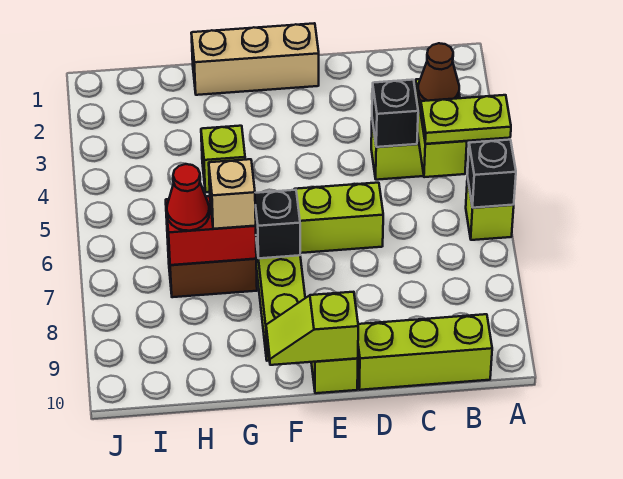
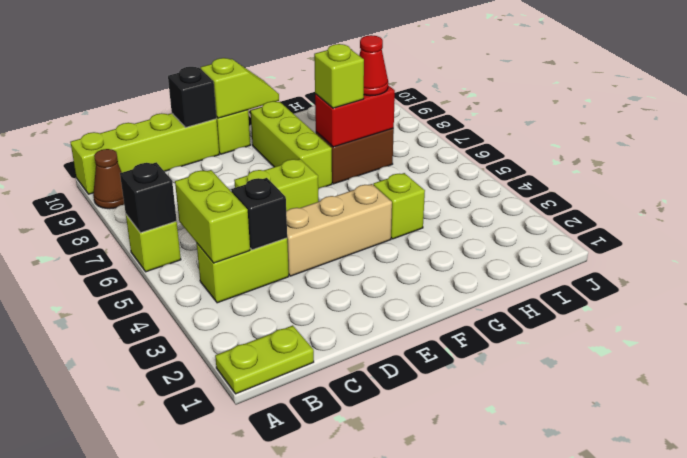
lime plate A5:B5 level 3 -> lime plate A1:B1 level 1
brown cone B4 level 3 -> brown cone A9 level 1
lime brick B10:D10 level 1 -> lime brick A10:D10 level 1
tan brick E1:G1 level 1 -> tan brick D4:F4 level 1
black brick F7 level 2 -> black brick D10 level 2
tan brick G7 level 3 -> lime brick G7 level 3

